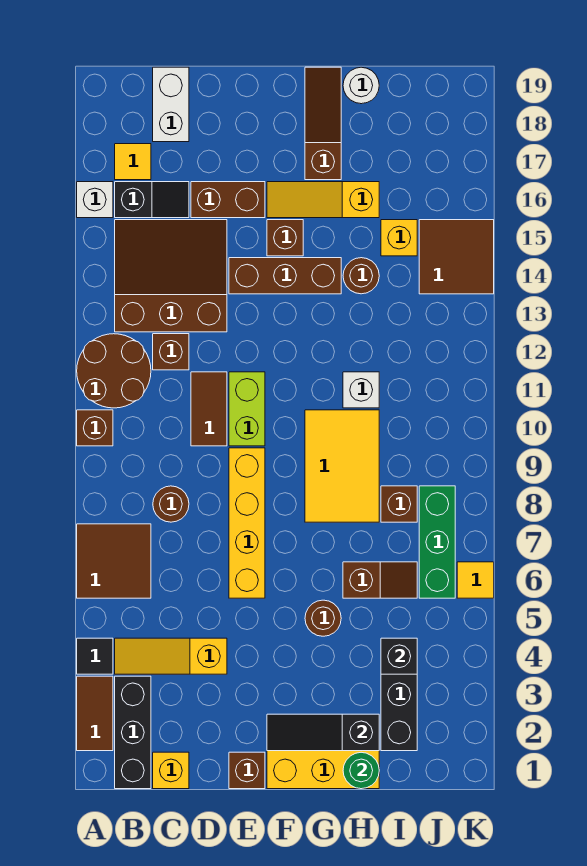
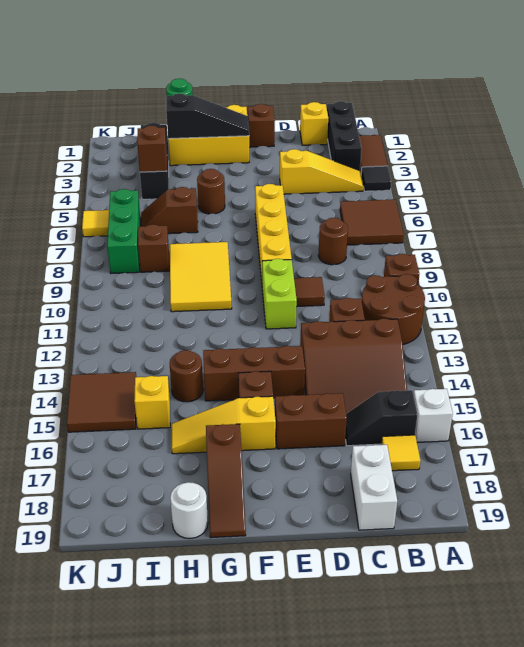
brown tile D10:D11 level 1 -> brown tile D10 level 1
yellow slope F16:H16 level 1 top H -> yellow slope F16:H16 level 1 top F
white brick H11 level 1 -> none
black brick I4 level 2 -> brown brick I4 level 2

